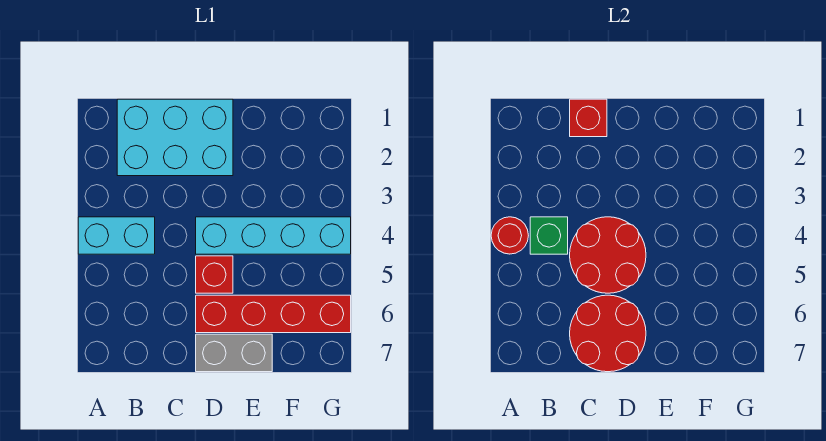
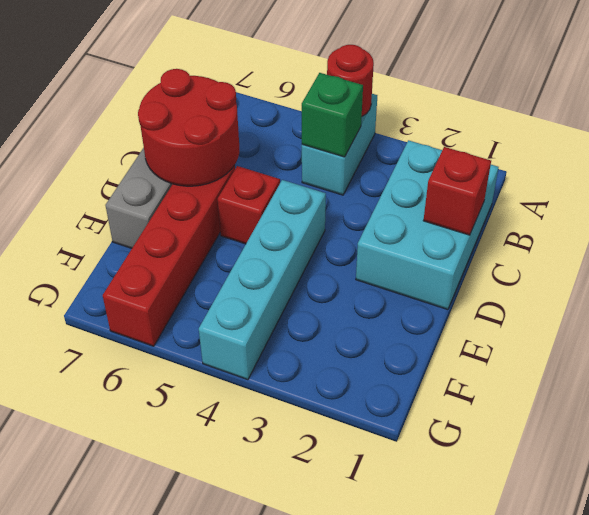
red round brick C4:D5 level 2 -> none

